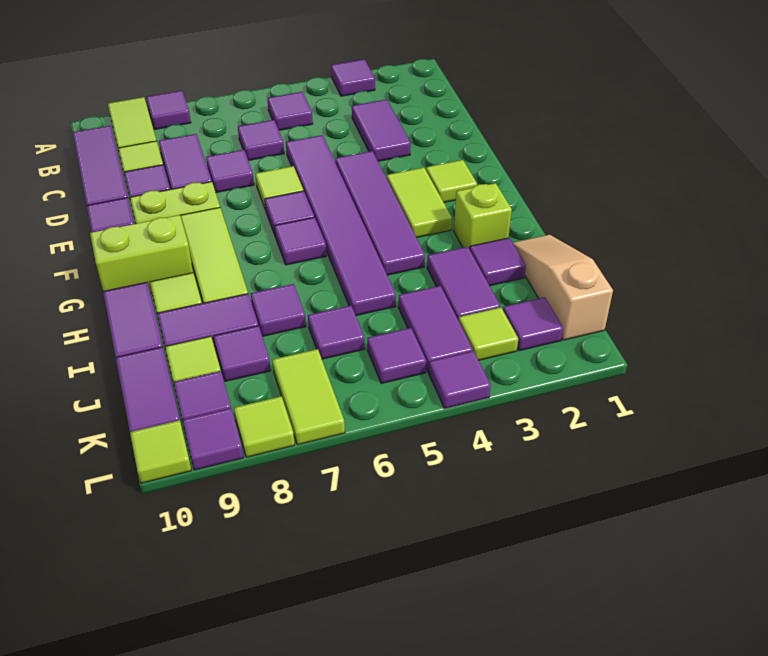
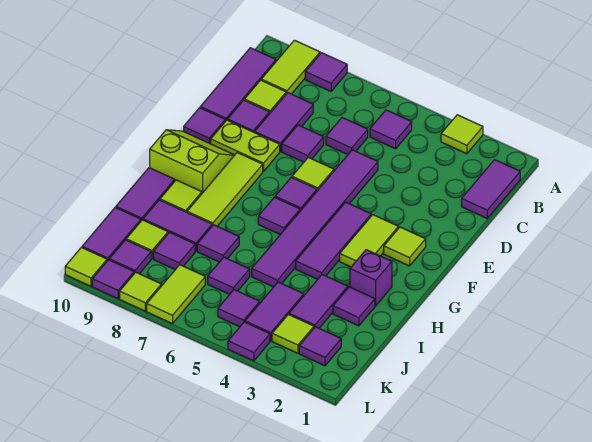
purple tile A3 level 1 -> lime tile A3 level 1
purple tile C3:D3 level 1 -> purple tile B1:C1 level 1
purple tile E4:H4 level 1 -> purple tile F4:H4 level 1
lime brick H2 level 1 -> purple brick H2 level 1
tan slope I1:K1 level 1 top K -> none

